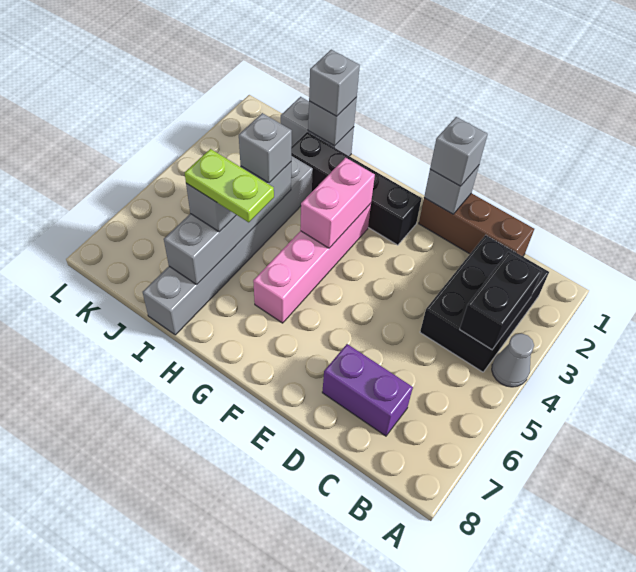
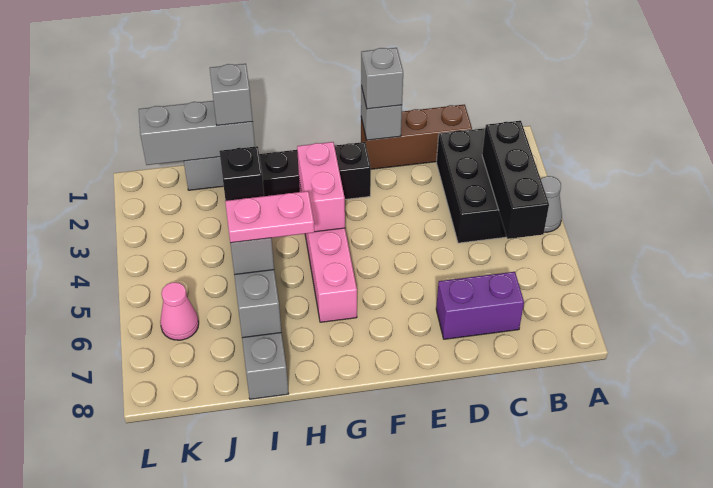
black brick B3:B4 level 2 -> black brick B3:B5 level 2
lime plate H6:I6 level 4 -> pink plate H6:I6 level 4
grey brick I1 level 2 -> grey brick I1:K1 level 2
grey brick I4 level 3 -> black brick I4 level 3
none -> pink cone K6 level 1

